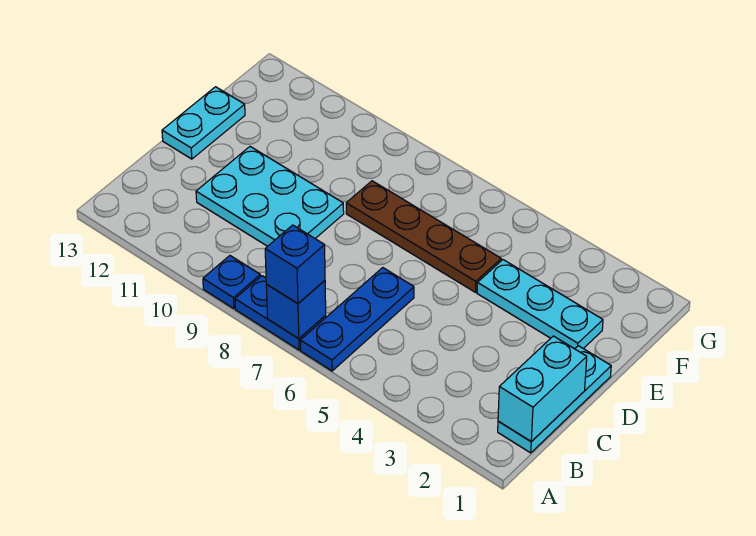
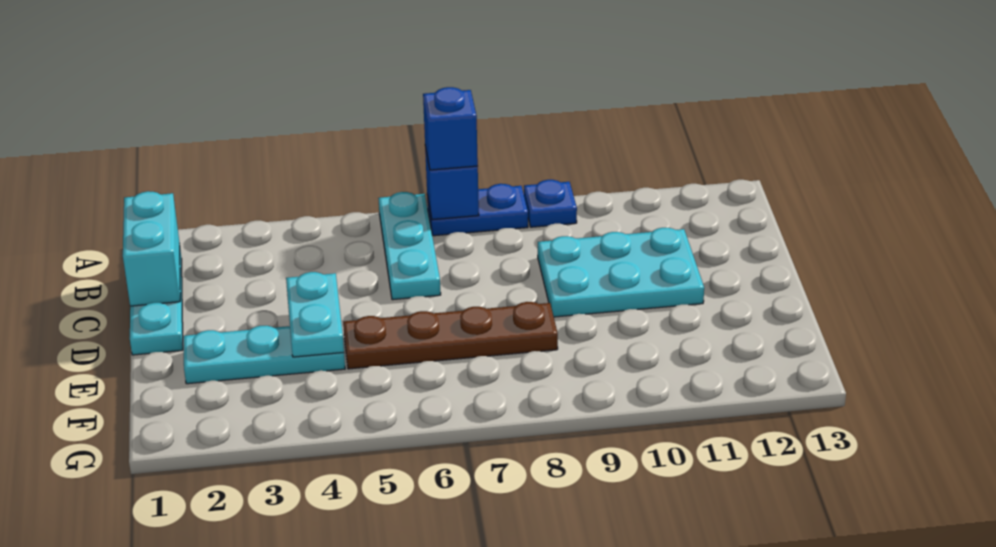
blue plate A6:C6 level 1 -> cyan plate A6:C6 level 1
cyan plate D13:E13 level 1 -> cyan plate D4:E4 level 2

